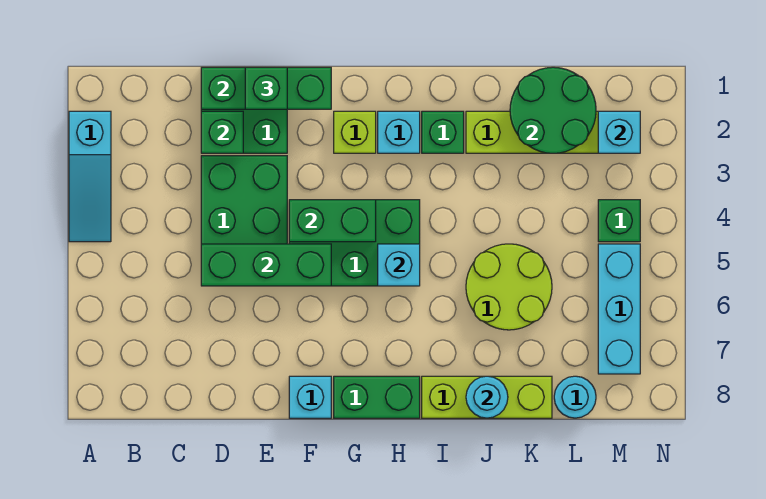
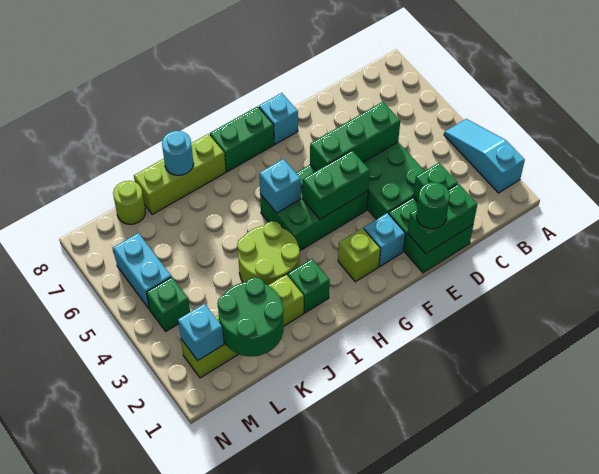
green brick D1:F1 level 2 -> green brick D1:E1 level 2
green brick E1 level 3 -> green round brick E1 level 3
cyan brick H2 level 1 -> cyan brick F2 level 1
lime round brick J5:K6 level 1 -> lime round brick I3:J4 level 1
cyan round brick L8 level 1 -> lime round brick L8 level 1
cyan brick M5:M7 level 1 -> cyan brick M5:M6 level 1

